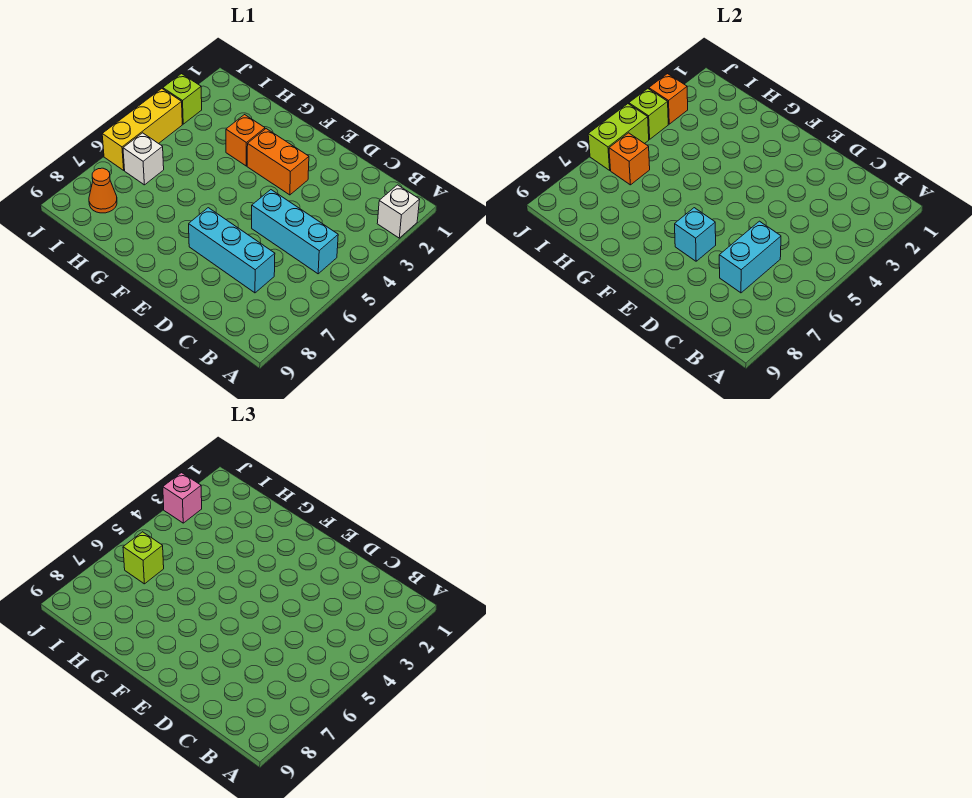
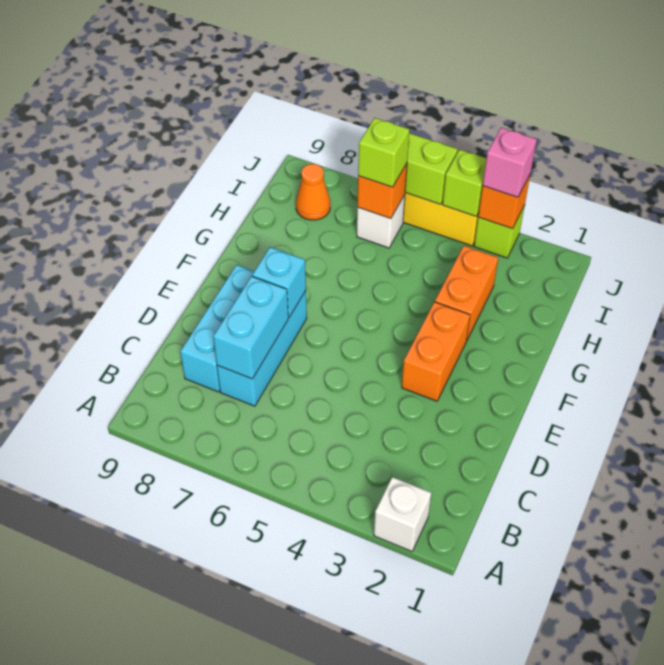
cyan brick B5:D5 level 1 -> cyan brick C8:E8 level 1
cyan brick C6:C7 level 2 -> cyan brick C7:D7 level 2
orange brick G3 level 1 -> orange brick G3:H3 level 1

